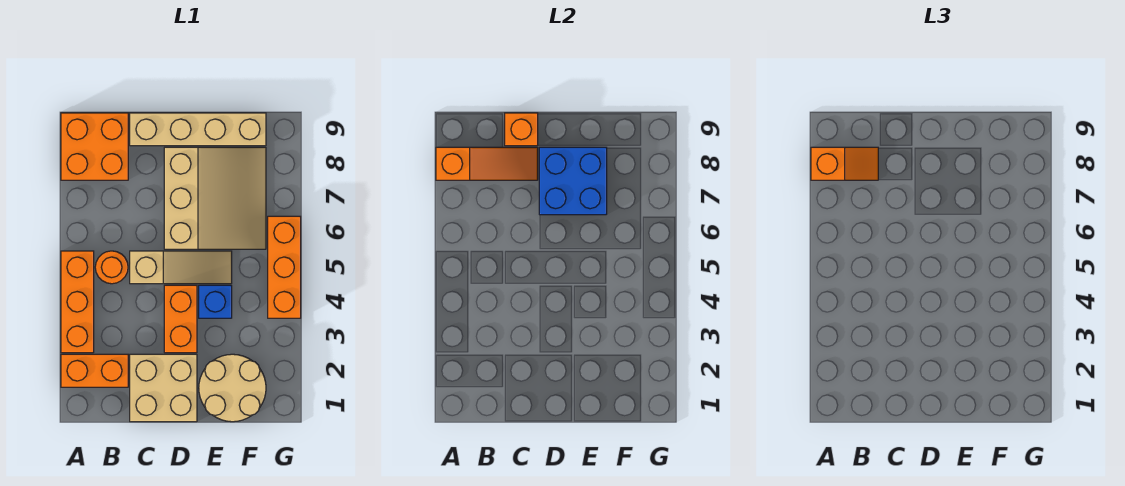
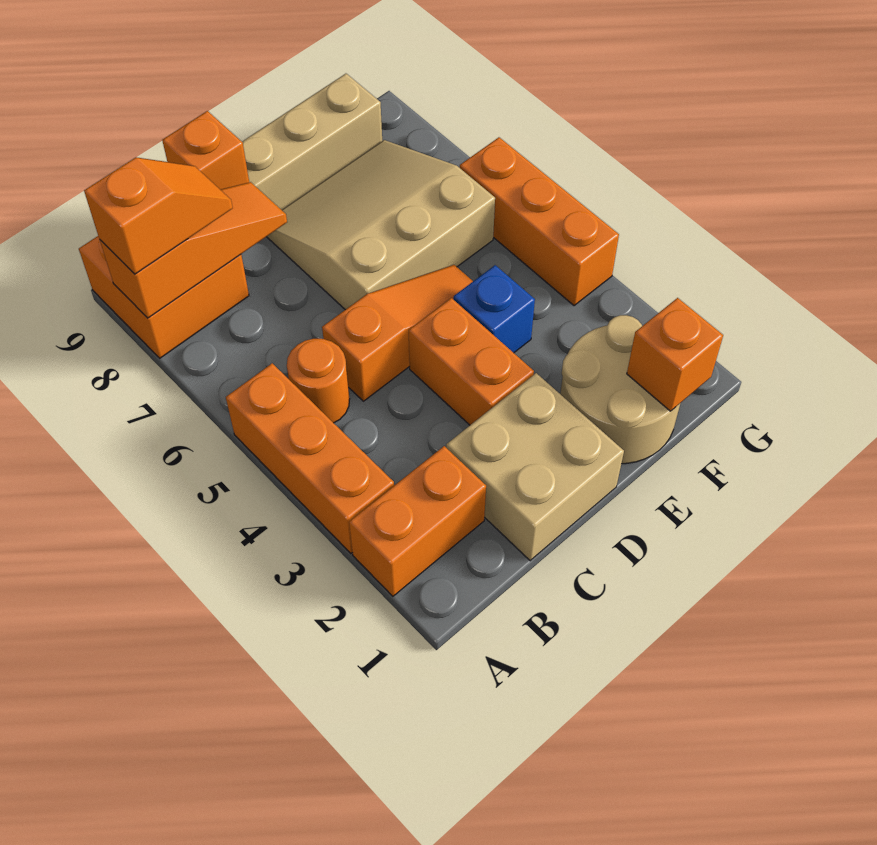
tan slope C5:E5 level 1 top C -> orange slope C5:E5 level 1 top C
tan slope D6:F8 level 1 top D -> tan slope D6:F8 level 1 top 6
blue brick D7:E8 level 2 -> none
none -> orange brick F1 level 2

